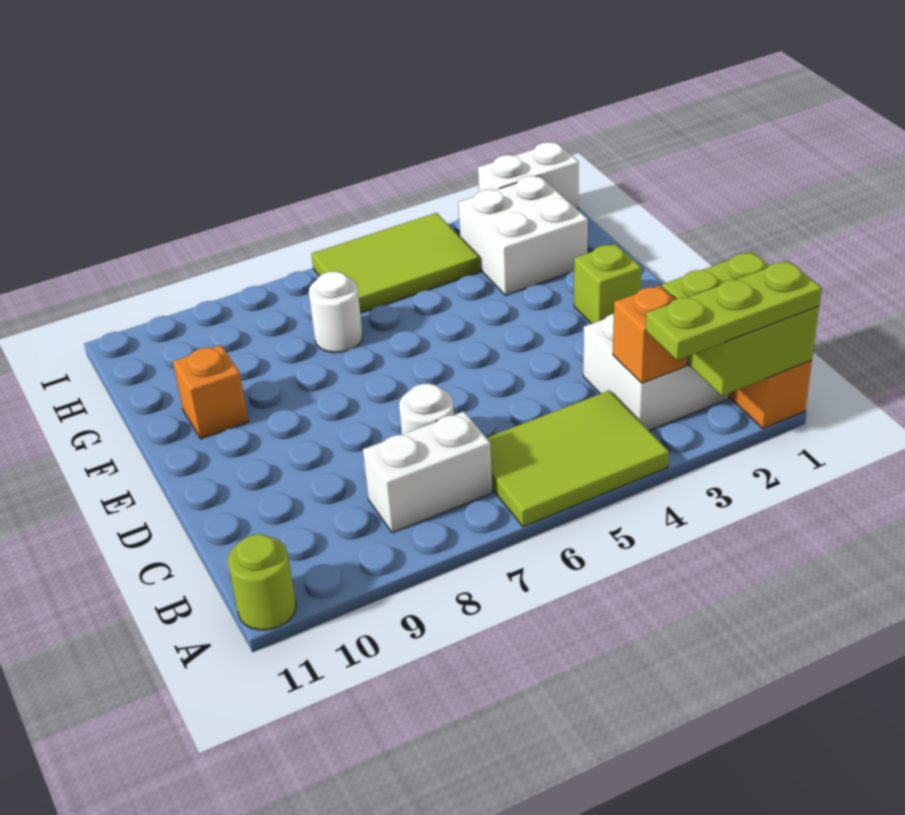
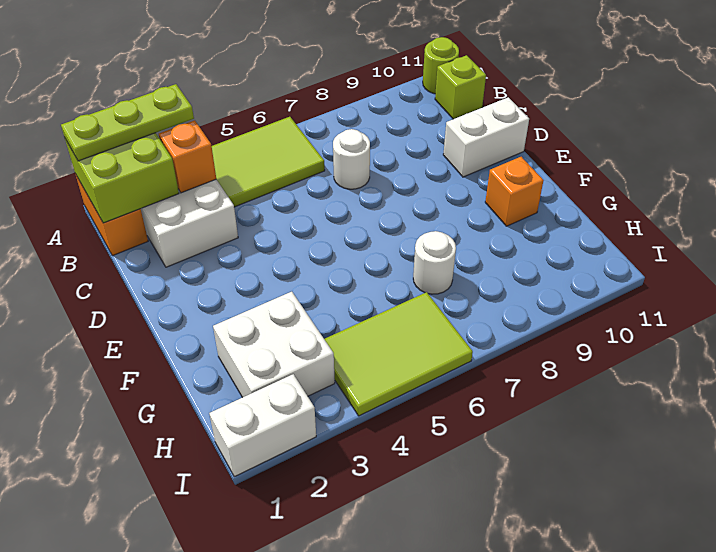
white brick B7:B8 level 1 -> white brick D10:D11 level 1
lime brick E2 level 1 -> lime brick B11 level 1

